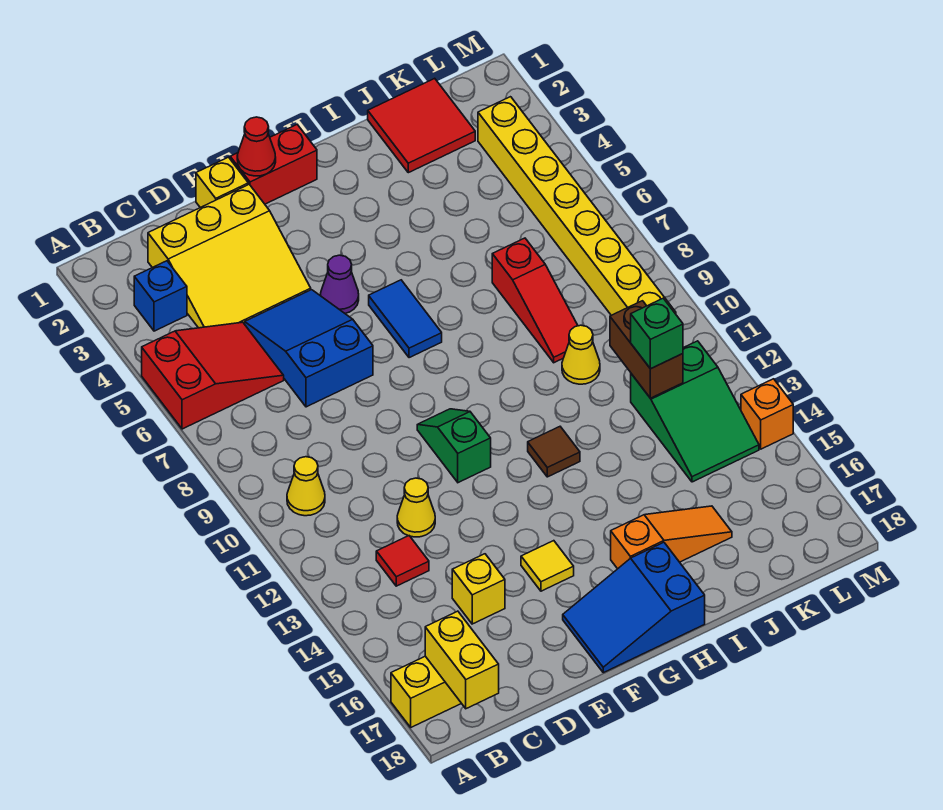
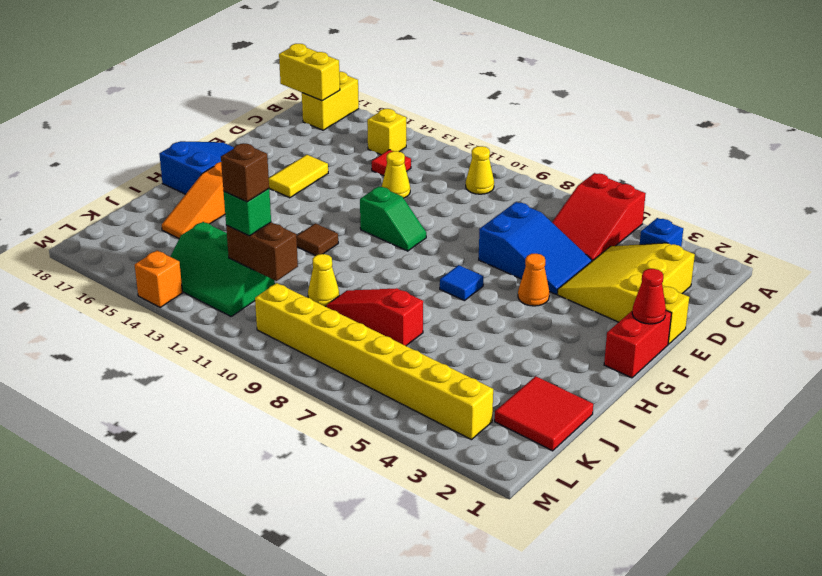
yellow brick D15 level 1 -> yellow brick B14 level 1
purple cone F5 level 1 -> orange cone F5 level 1
yellow tile F15 level 1 -> yellow tile E15:F15 level 1
blue tile G6:G7 level 1 -> blue tile G7 level 1
green slope K12:L14 level 1 top 12 -> green slope K12:L14 level 1 top K
none -> brown brick K12 level 4

